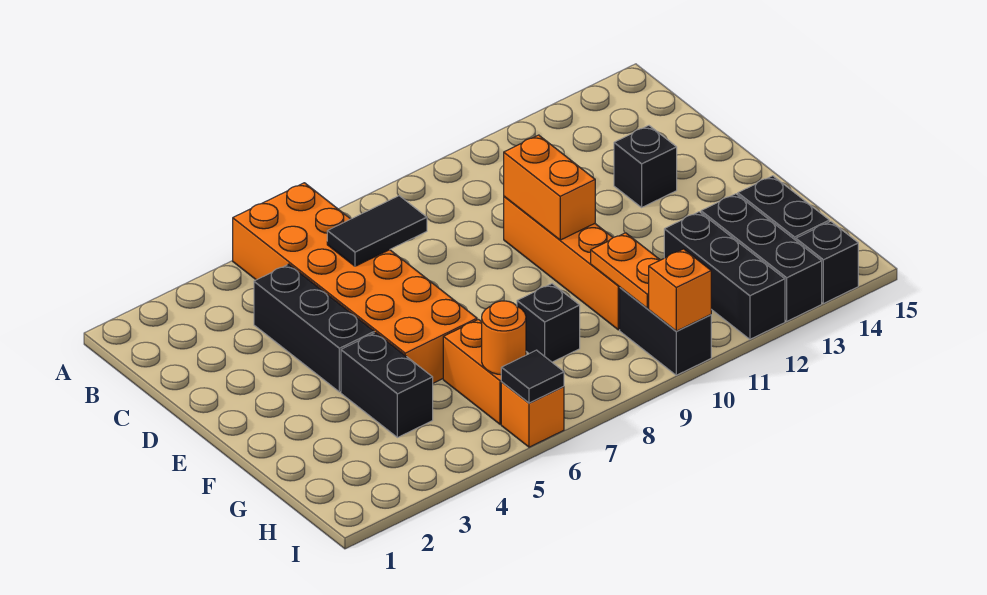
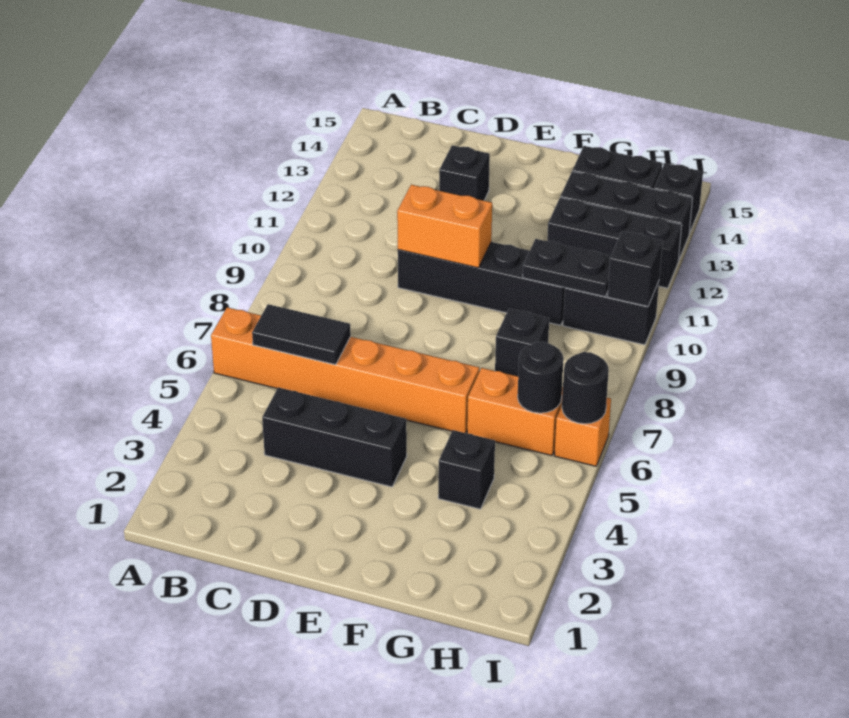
orange brick A5:F6 level 1 -> orange brick A6:F6 level 1
black tile C6:C7 level 2 -> black tile B6:C6 level 2
orange brick D10:G10 level 1 -> black brick D10:G10 level 1
black brick F4:G4 level 1 -> black brick G4 level 1
orange plate G10:H10 level 2 -> black plate G10:H10 level 2
orange round brick H6 level 2 -> black round brick H6 level 2
black tile I6 level 2 -> black round brick I6 level 2
orange brick I10 level 2 -> black brick I10 level 2

